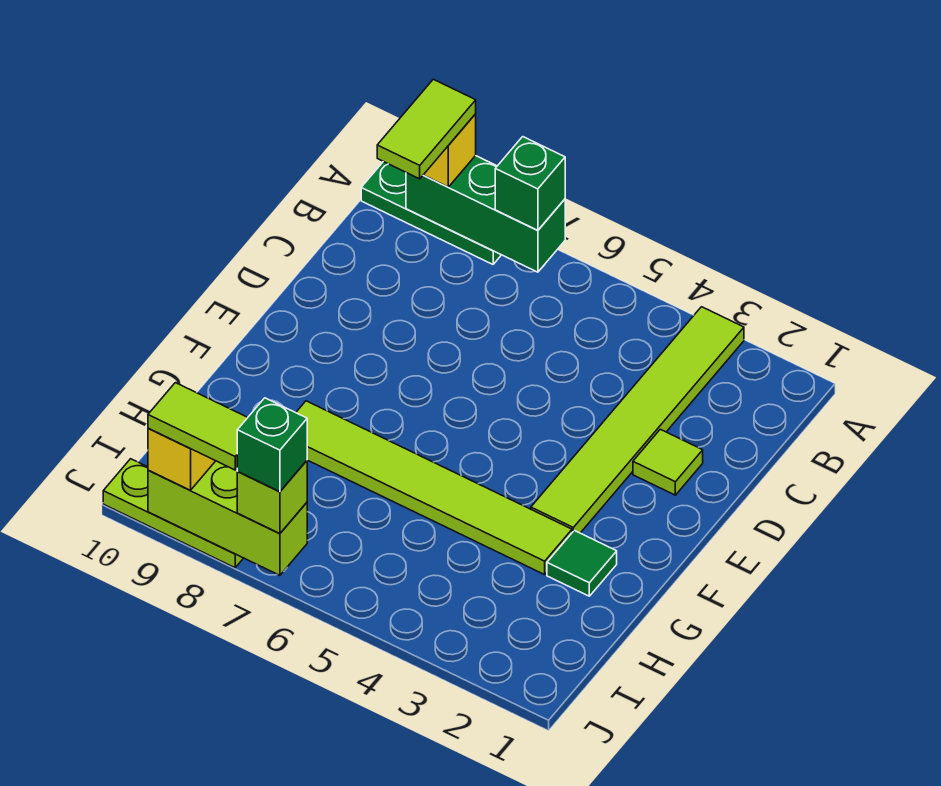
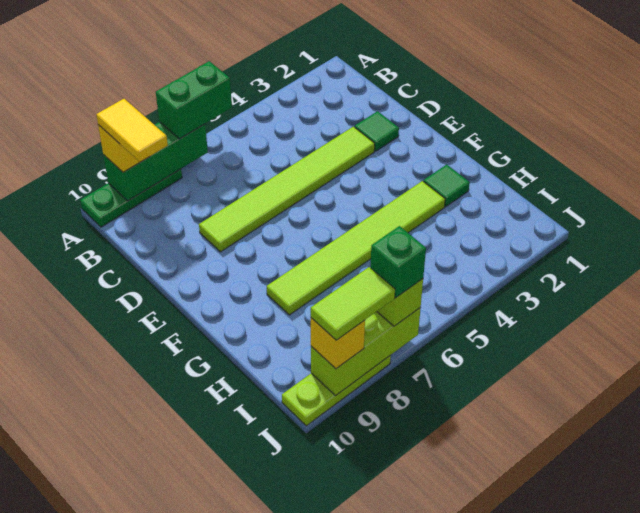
lime tile A3:F3 level 1 -> lime tile D3:D8 level 1
green brick A7 level 3 -> green brick A6:A7 level 3
lime tile A9:B9 level 4 -> yellow tile A9:B9 level 4
lime tile D2 level 1 -> green tile D2 level 1

